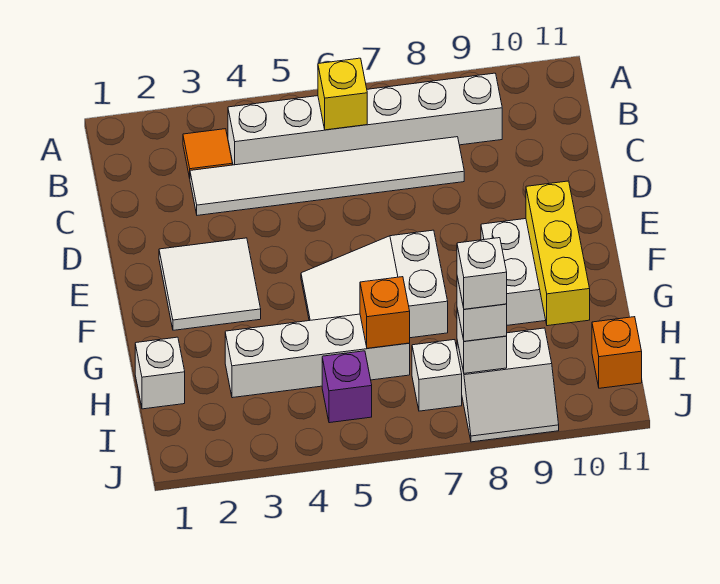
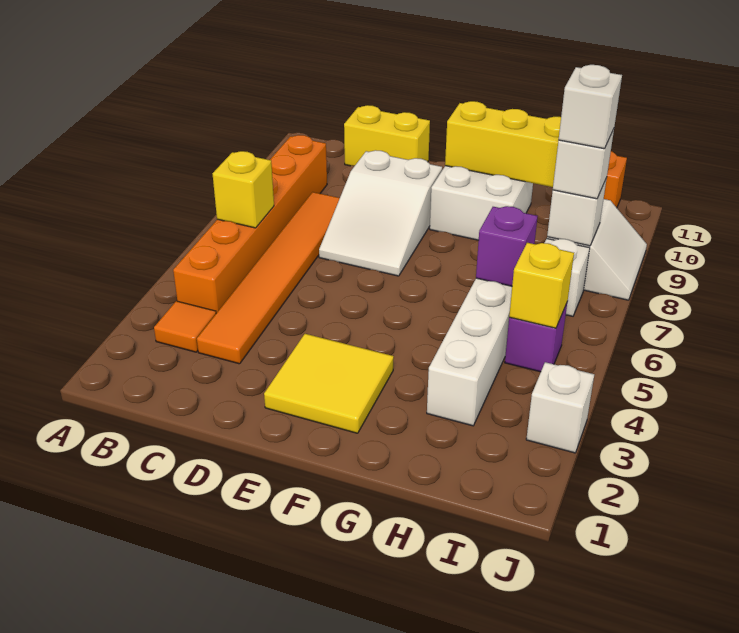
white brick B4:B9 level 1 -> orange brick B4:B9 level 1
white tile C3:C8 level 1 -> orange tile C3:C8 level 1
none -> yellow brick C11:D11 level 1
white tile E2:F3 level 1 -> yellow tile E2:F3 level 1
white slope F5:G7 level 1 top 7 -> white slope D7:E9 level 1 top 9
white brick H1 level 1 -> white brick J3 level 1
orange brick H6 level 2 -> purple brick H6 level 2
none -> yellow brick I5 level 2

